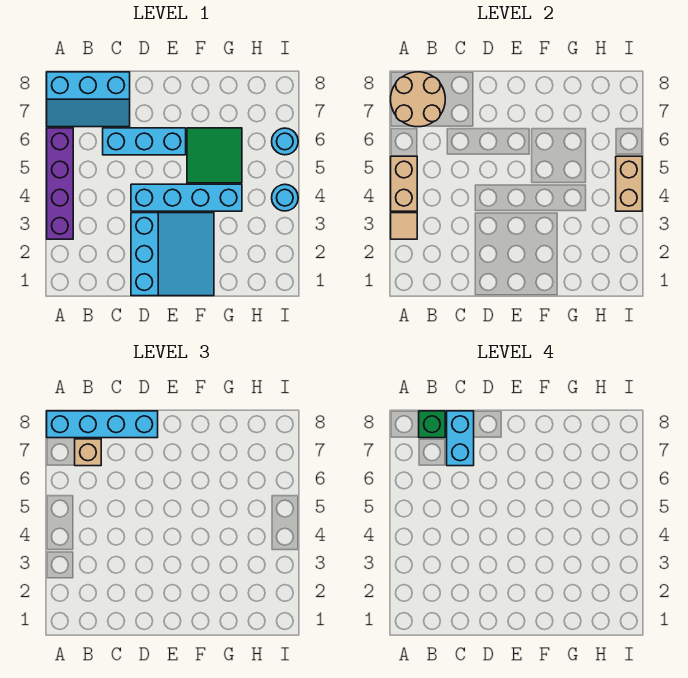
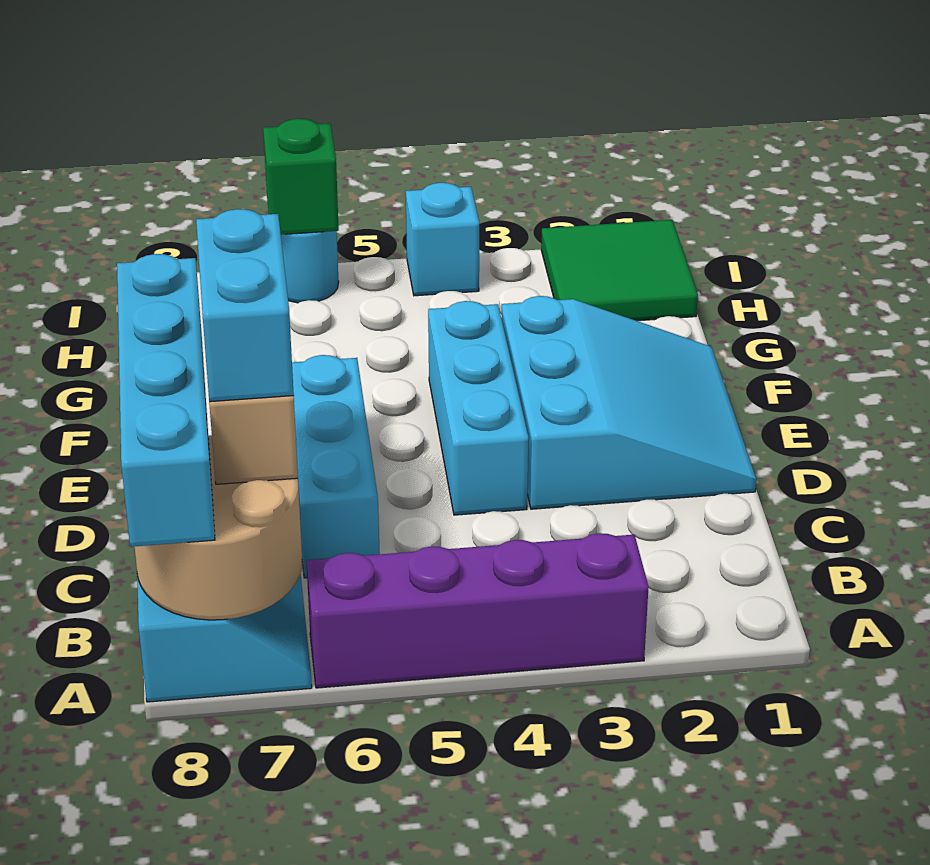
tan tile A3 level 2 -> none
tan brick A4:A5 level 2 -> none
green brick B8 level 4 -> green brick I6 level 2
cyan brick C7:C8 level 4 -> cyan brick B7:C7 level 4
cyan slope D1:F3 level 1 top D -> cyan slope D1:F3 level 1 top 3
cyan brick D4:G4 level 1 -> cyan brick D4:F4 level 1
green tile F5:G6 level 1 -> green tile H1:I2 level 1
cyan round brick I4 level 1 -> cyan brick I4 level 1
tan brick I4:I5 level 2 -> none

